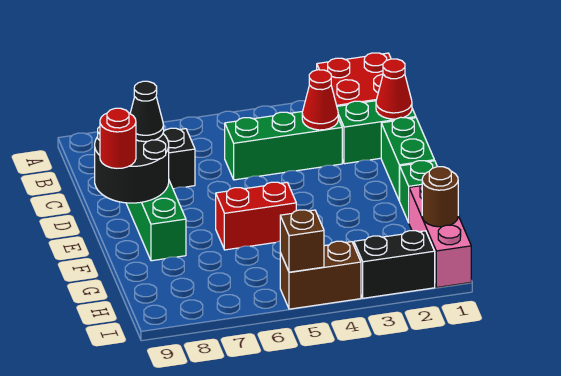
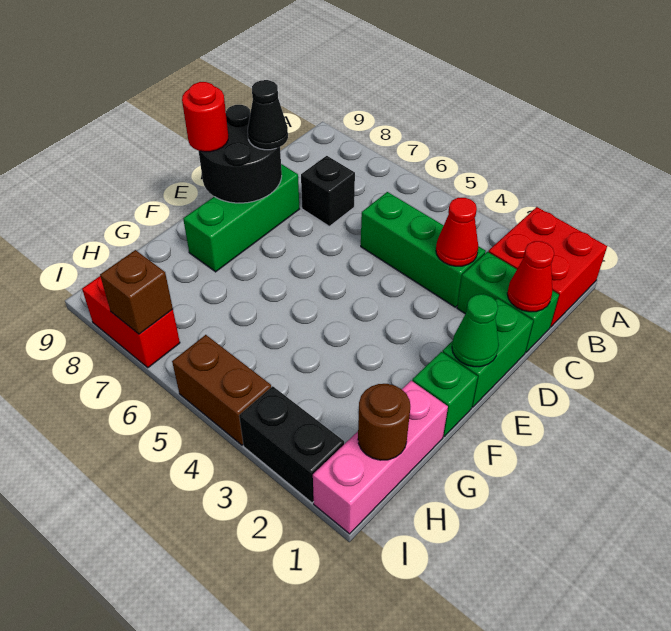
none -> green cone E1 level 2
red brick F5:F6 level 1 -> red brick I7:I8 level 1
brown brick I5 level 2 -> brown brick I7 level 2

